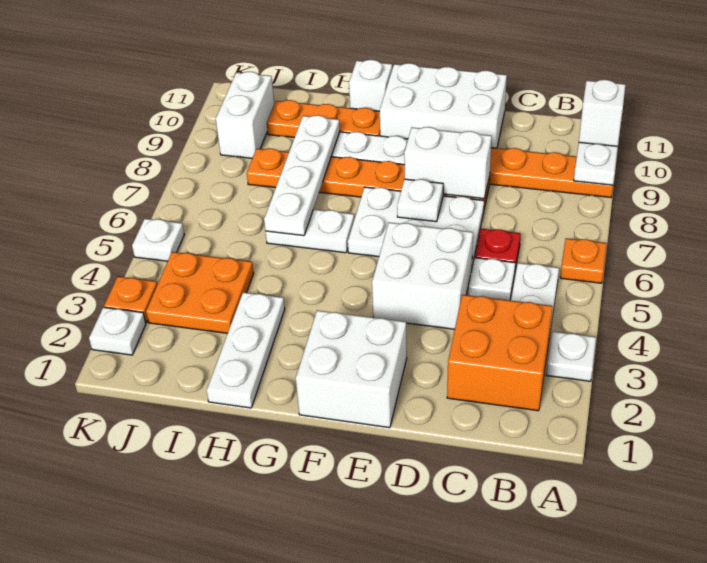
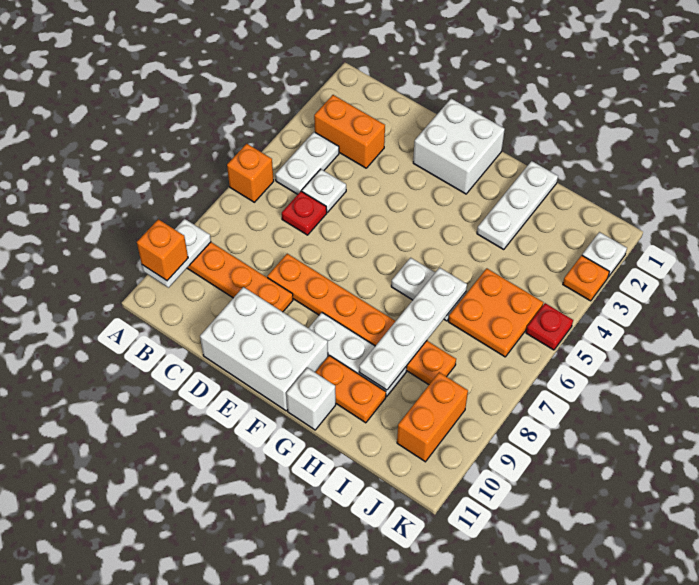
white plate A3 level 1 -> none
orange plate A6 level 1 -> orange brick A6 level 1
white brick A10 level 3 -> orange brick A10 level 3
orange brick B2:C3 level 1 -> orange brick B3:C3 level 1
white brick D4:E5 level 1 -> none
white plate D6:F7 level 1 -> none
white brick D8:E8 level 2 -> none
white plate E7 level 2 -> none
orange plate G10:I10 level 1 -> orange plate G10:H10 level 1
orange plate I3:J4 level 1 -> orange plate I5:J6 level 1
white brick J9:J10 level 1 -> orange brick J9:J10 level 1
white plate K5 level 1 -> red plate K5 level 1

